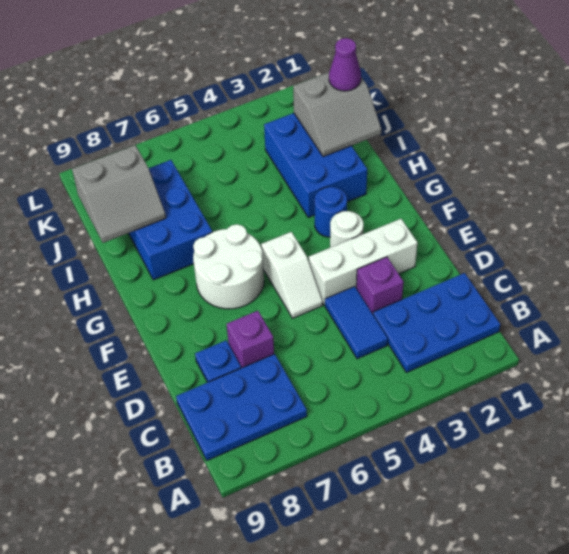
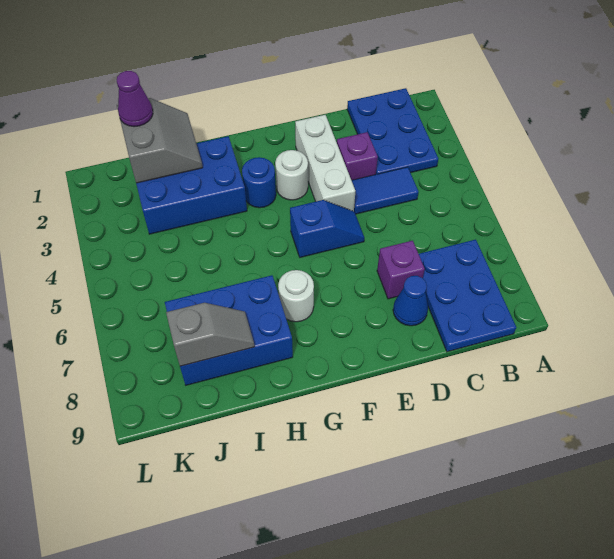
blue plate D8 level 1 -> blue cone D8 level 1
white slope E5:F5 level 1 top F -> blue slope E5:F5 level 1 top F
white round brick F6:G7 level 1 -> white round brick G7 level 1
grey slope I8:J9 level 2 top J -> grey slope I8:J8 level 2 top J

